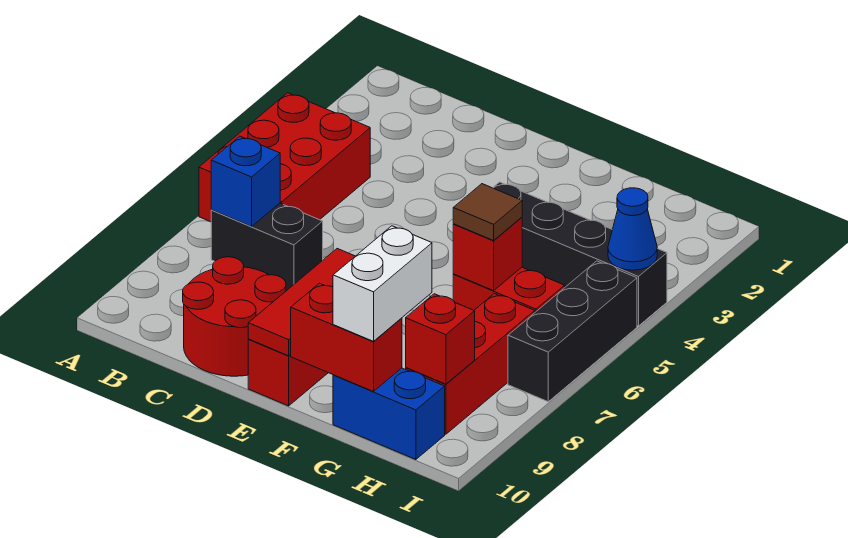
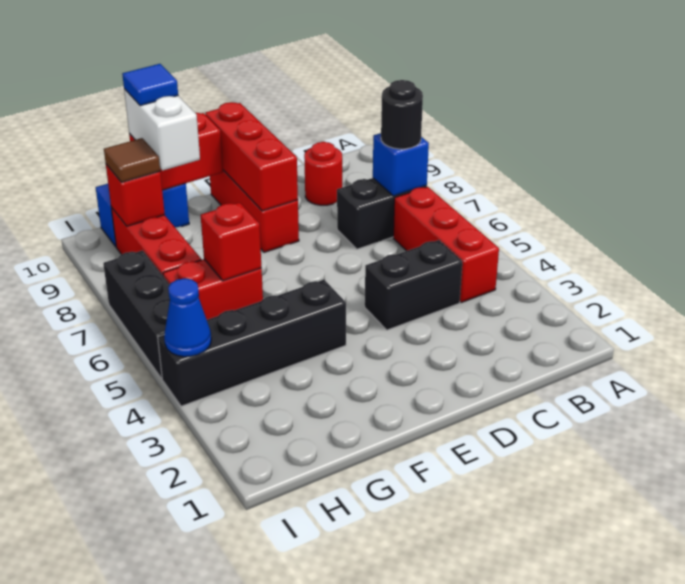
red brick A4:B6 level 1 -> red brick B4:B6 level 1
none -> black round brick B7 level 3
none -> black brick C4:D4 level 1
red round brick C9:D10 level 1 -> red round brick C9 level 1
red tile E8:E10 level 2 -> red brick E8:E10 level 2
brown tile G6 level 3 -> brown tile H9 level 3
none -> blue tile G10 level 4

